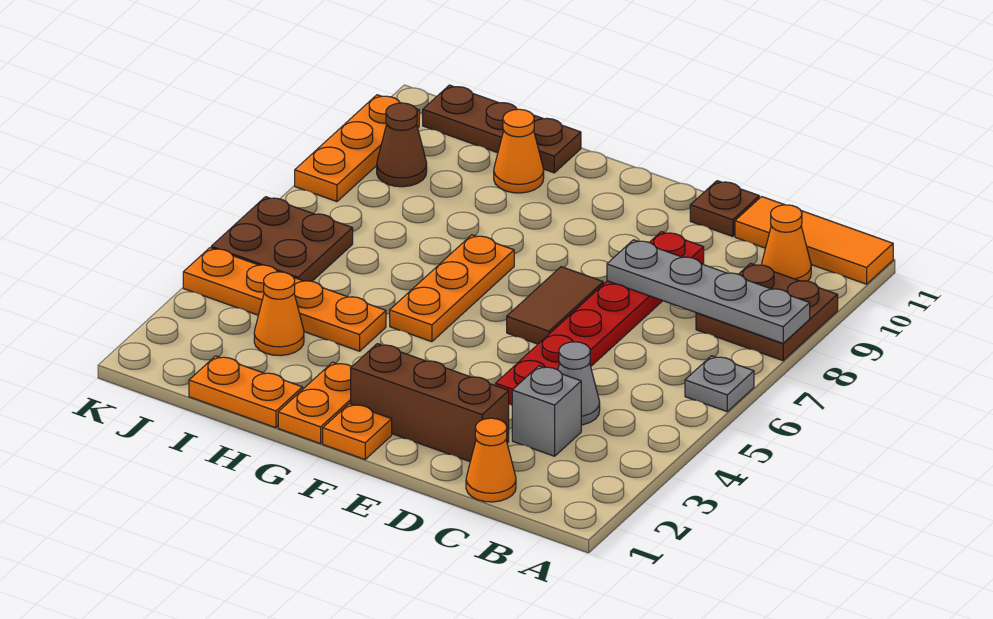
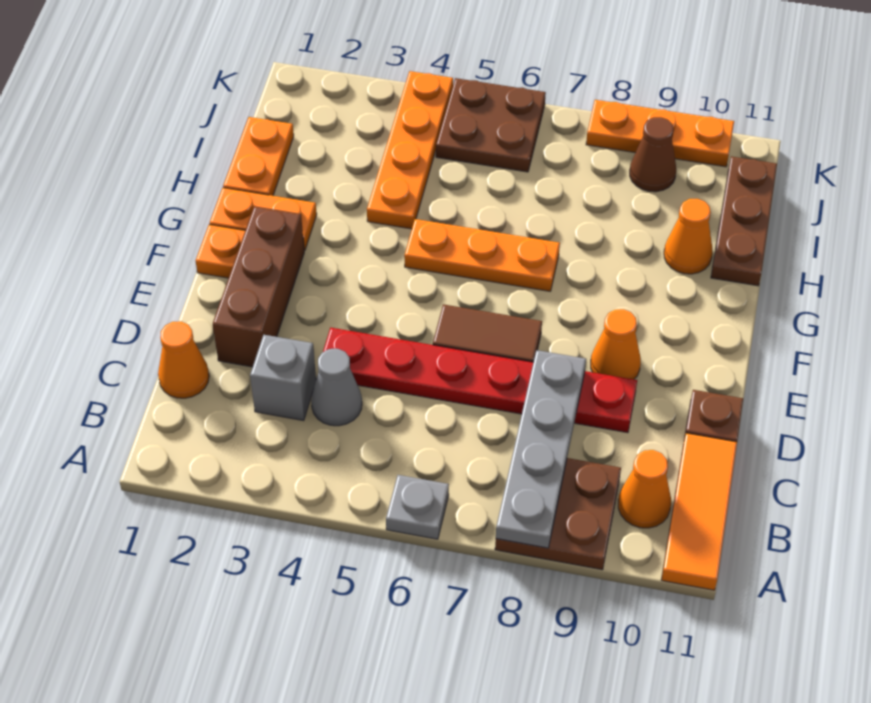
orange cone I3 level 1 -> orange cone E9 level 1

